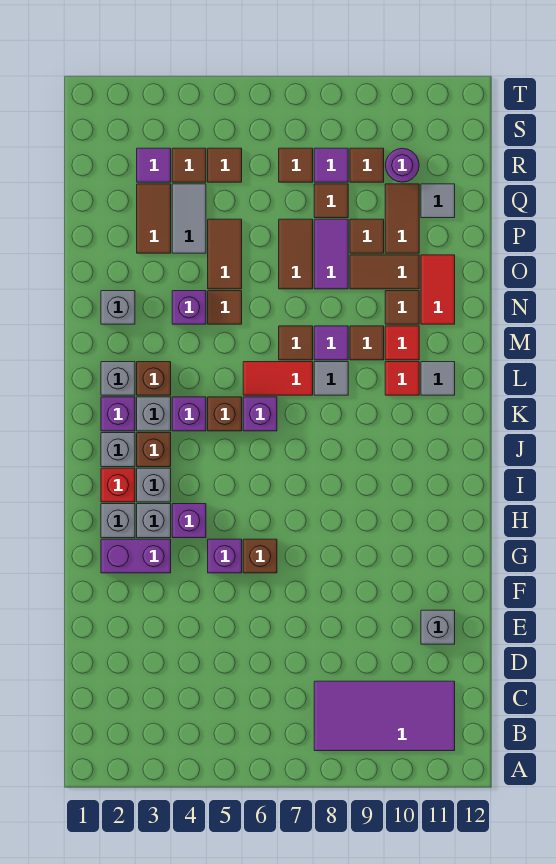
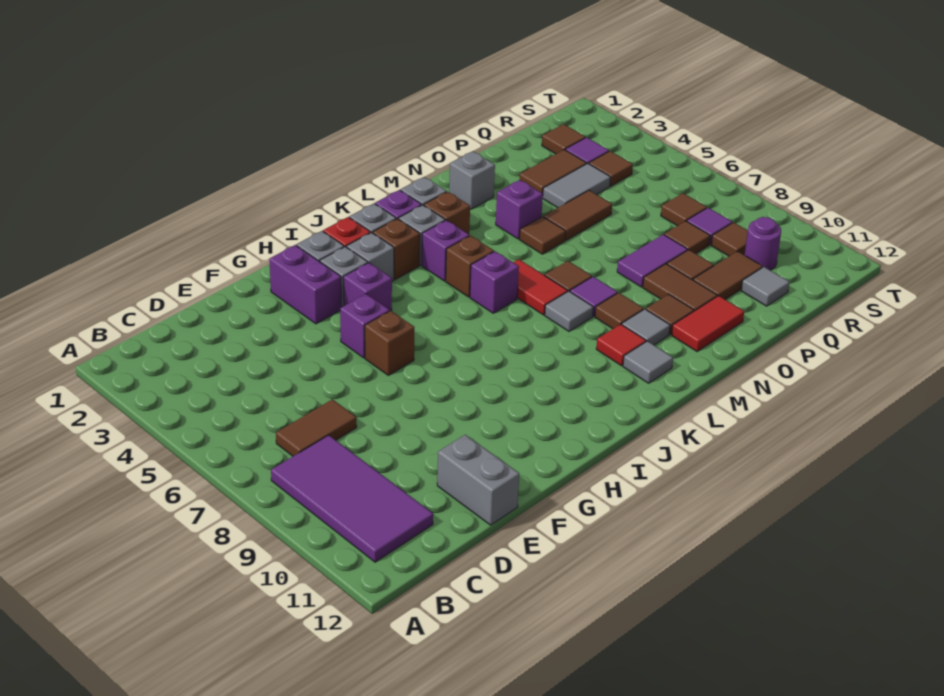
grey brick E11 level 1 -> grey brick E11:E12 level 1
red tile M10 level 1 -> grey tile M10 level 1
brown tile O7:P7 level 1 -> brown tile C7:D7 level 1
brown tile R5 level 1 -> brown tile R2 level 1

